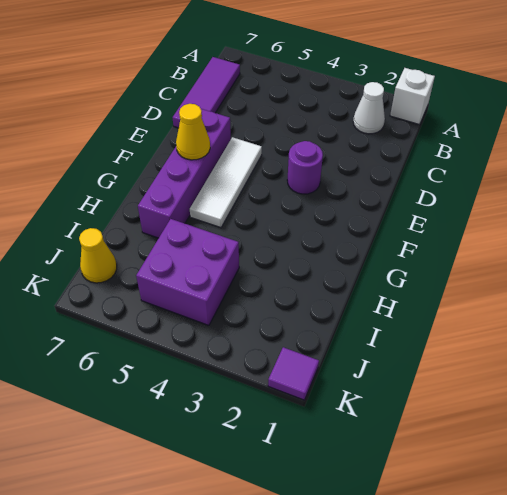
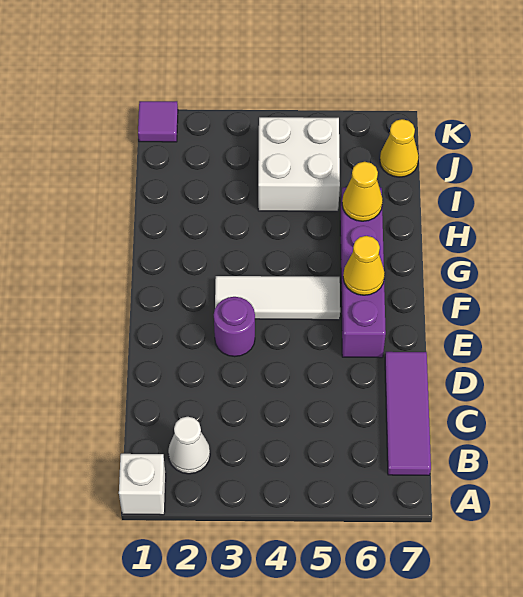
white tile E5:G5 level 1 -> white tile F3:F5 level 1
none -> yellow cone H6 level 2
purple brick I4:J5 level 1 -> white brick I4:J5 level 1

